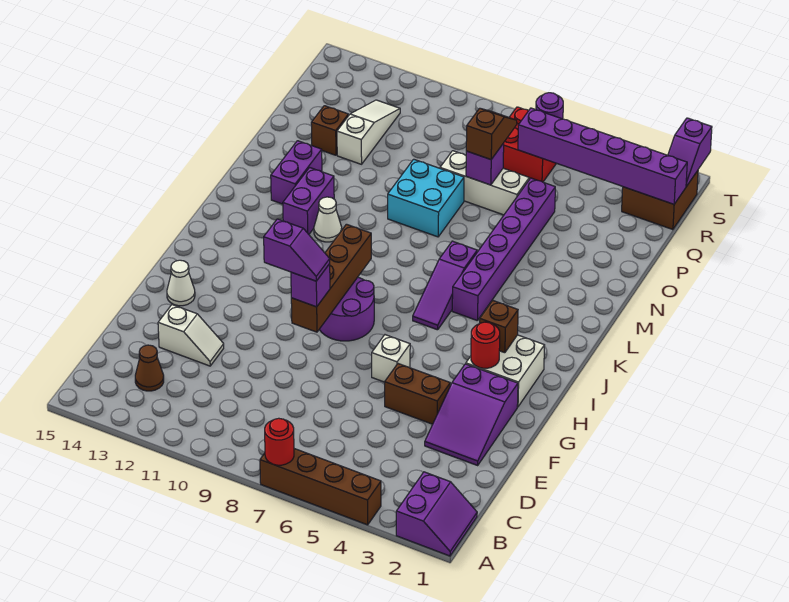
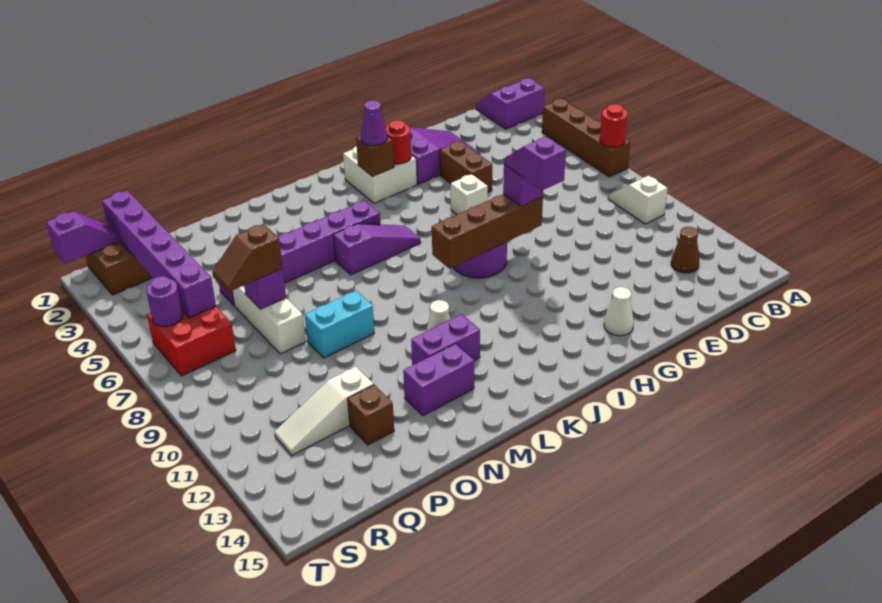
white slope E12:E13 level 1 top 13 -> white slope B9:B10 level 1 top 10
none -> purple cone I3 level 3
cyan brick N8:O9 level 1 -> cyan brick N9:O9 level 1

